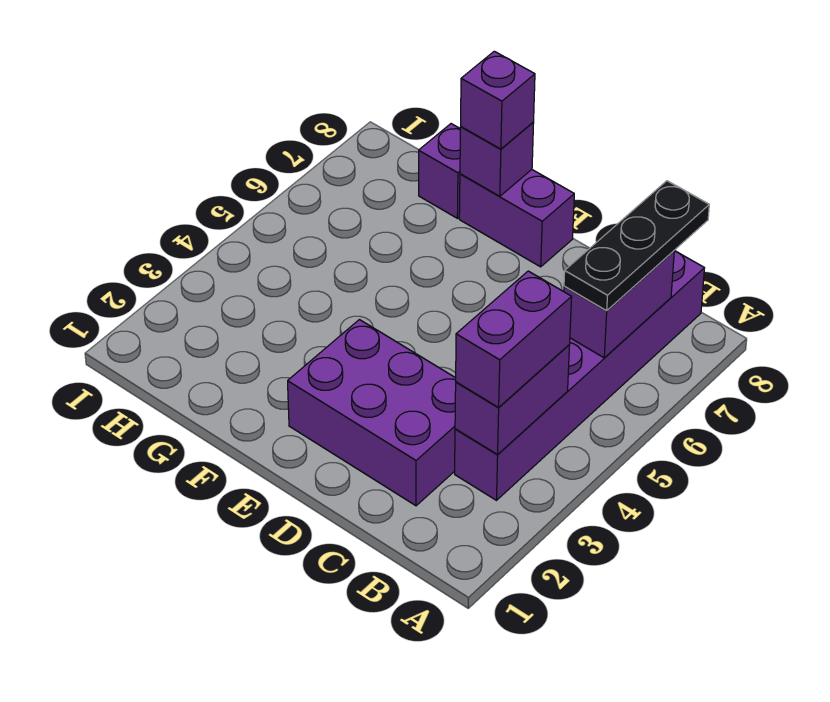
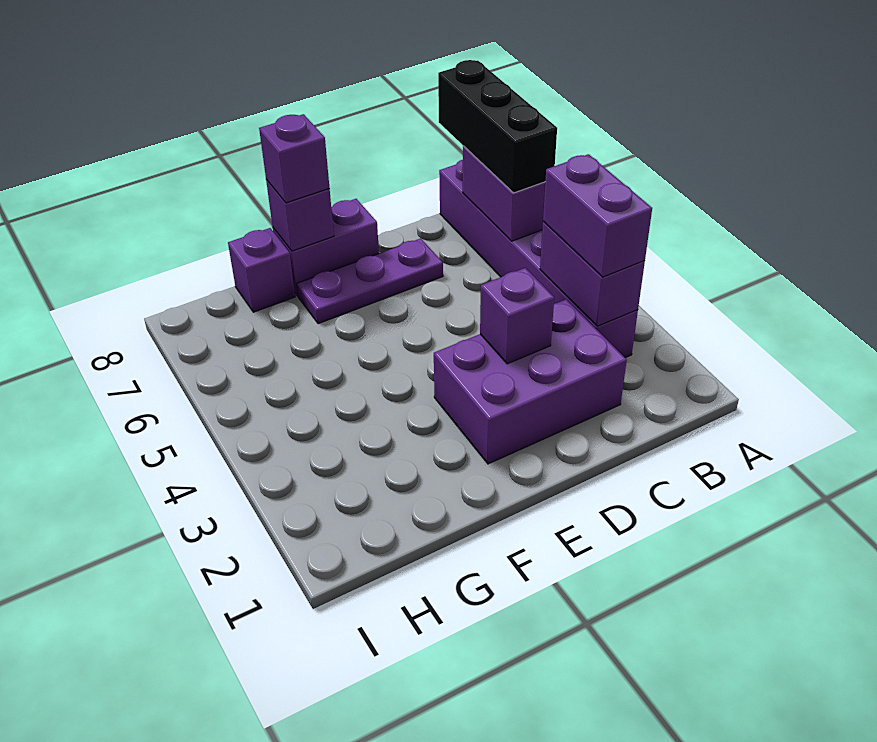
black plate B6:B8 level 3 -> black brick B6:B8 level 3
none -> purple brick D3 level 2
none -> purple plate D7:F7 level 1

